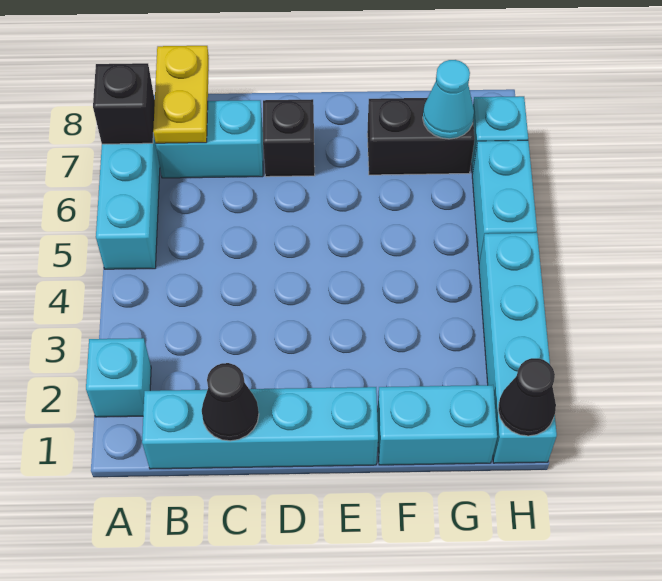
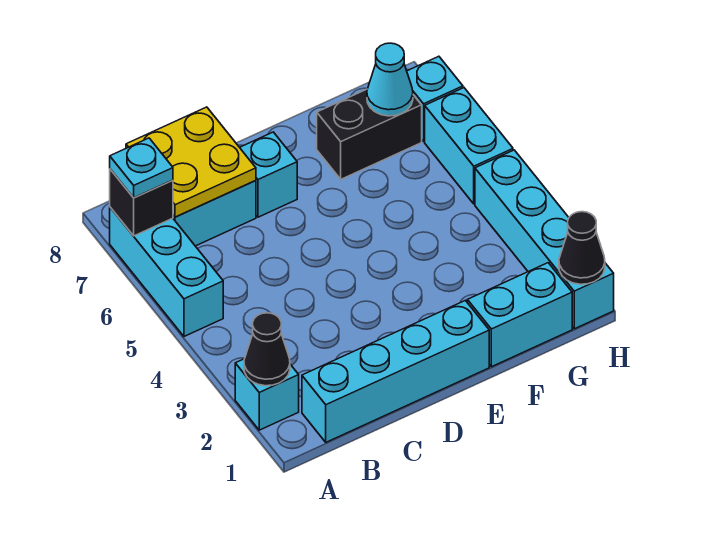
none -> cyan plate A7 level 3
yellow plate B7:B8 level 2 -> yellow plate B7:C8 level 2
black cone C1 level 2 -> black cone A2 level 2
black brick D7 level 1 -> cyan brick D7 level 1

